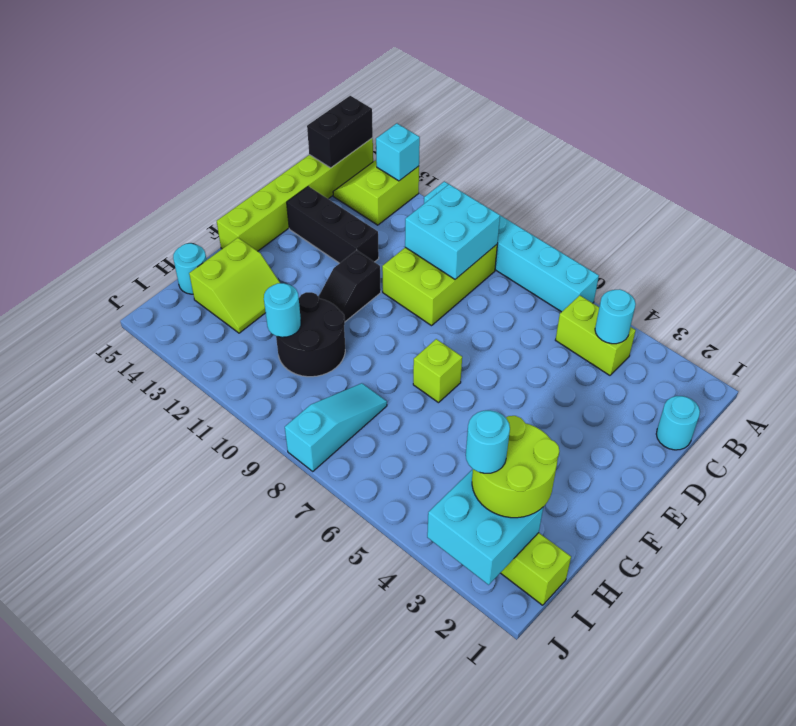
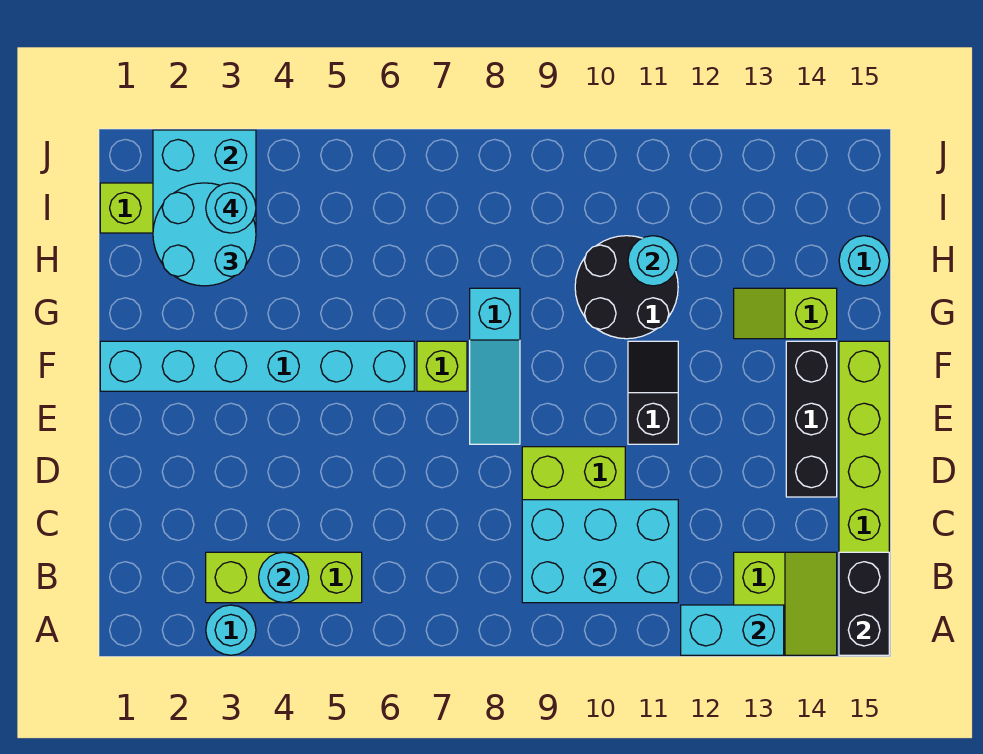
cyan brick A6:A11 level 1 -> cyan brick F1:F6 level 1
cyan brick A13 level 2 -> cyan brick A12:A13 level 2
lime brick B4:B5 level 1 -> lime brick B3:B5 level 1
cyan brick B9:C10 level 2 -> cyan brick B9:C11 level 2
cyan round brick C1 level 1 -> cyan round brick A3 level 1
black brick D12:D14 level 1 -> black brick D14:F14 level 1
lime slope G13:H14 level 1 top 14 -> lime slope G13:G14 level 1 top 14
lime round brick H2:I3 level 3 -> cyan round brick H2:I3 level 3
cyan slope H8:J8 level 1 top J -> cyan slope E8:G8 level 1 top G

